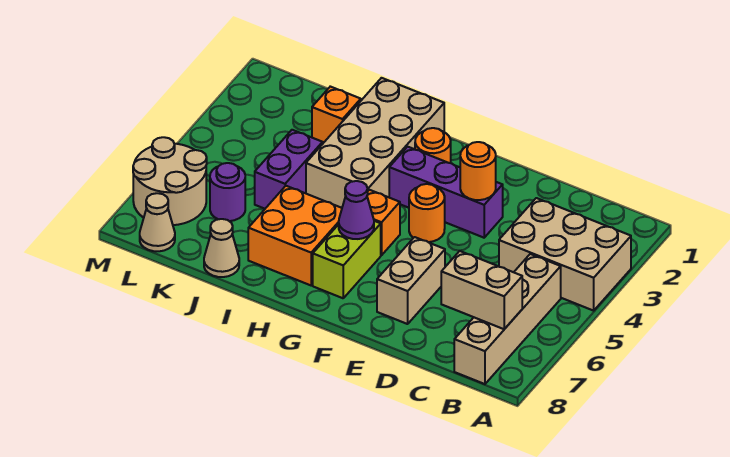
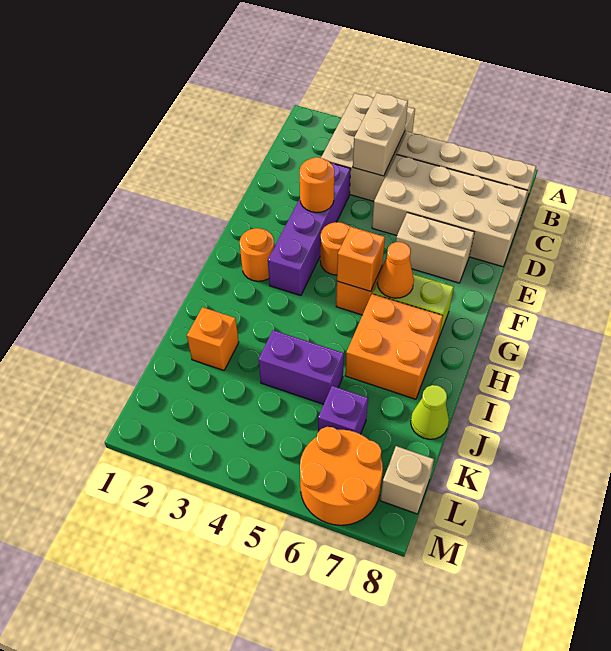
tan brick B7:C7 level 2 -> tan brick B4:C4 level 2
purple brick E3:G3 level 1 -> purple brick D3:G3 level 1
none -> orange brick G5 level 2
purple cone G6 level 2 -> orange cone G6 level 2
tan brick H1:I4 level 1 -> tan brick C5:D8 level 1
tan cone J8 level 1 -> lime cone J8 level 1
purple round brick K6 level 1 -> purple brick K6 level 1
tan round brick L6:M7 level 1 -> orange round brick L6:M7 level 1
tan cone L8 level 1 -> tan brick L8 level 1

